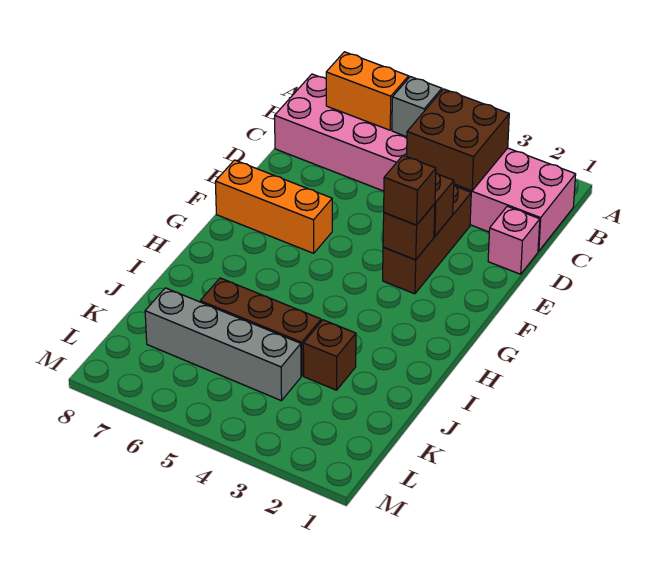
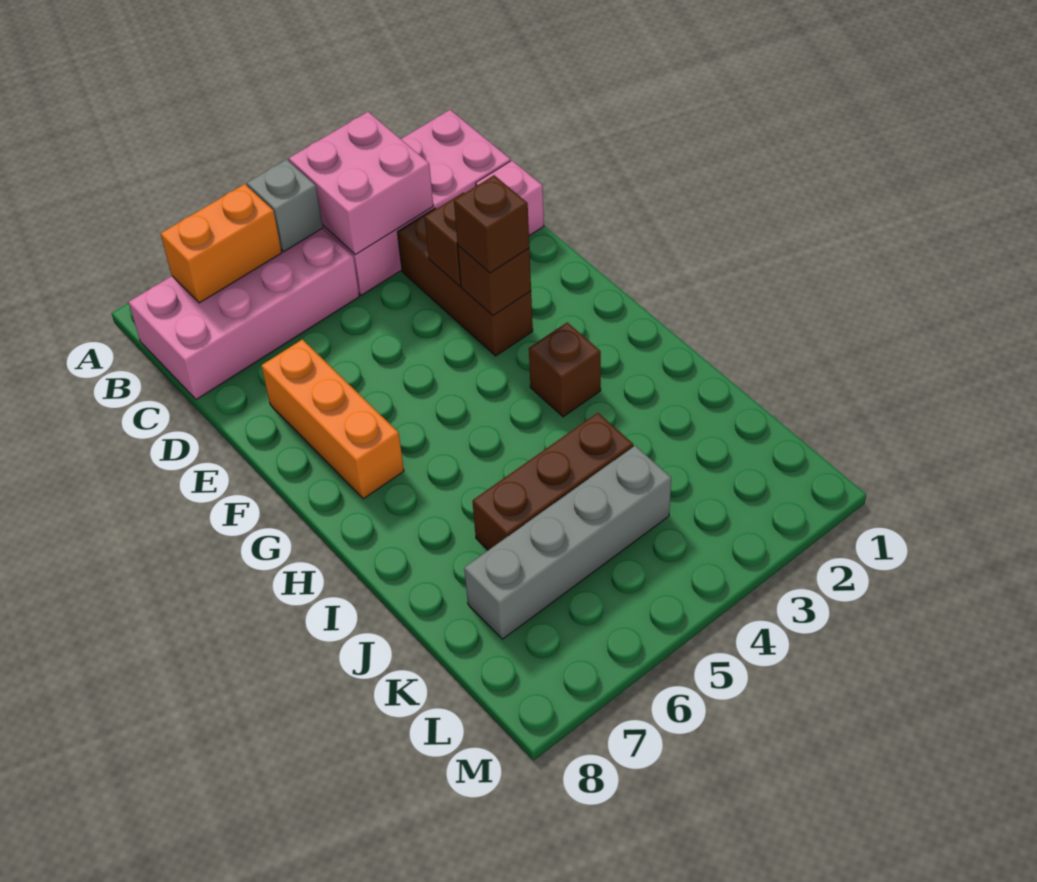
brown brick B3:C4 level 2 -> pink brick B3:C4 level 2
orange brick F6:F8 level 1 -> orange brick E7:G7 level 1
brown brick J3 level 1 -> brown brick H3 level 1

